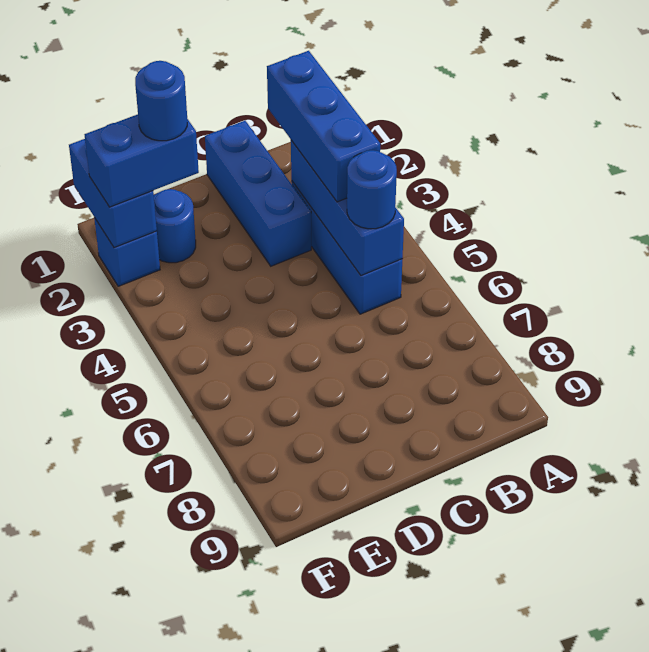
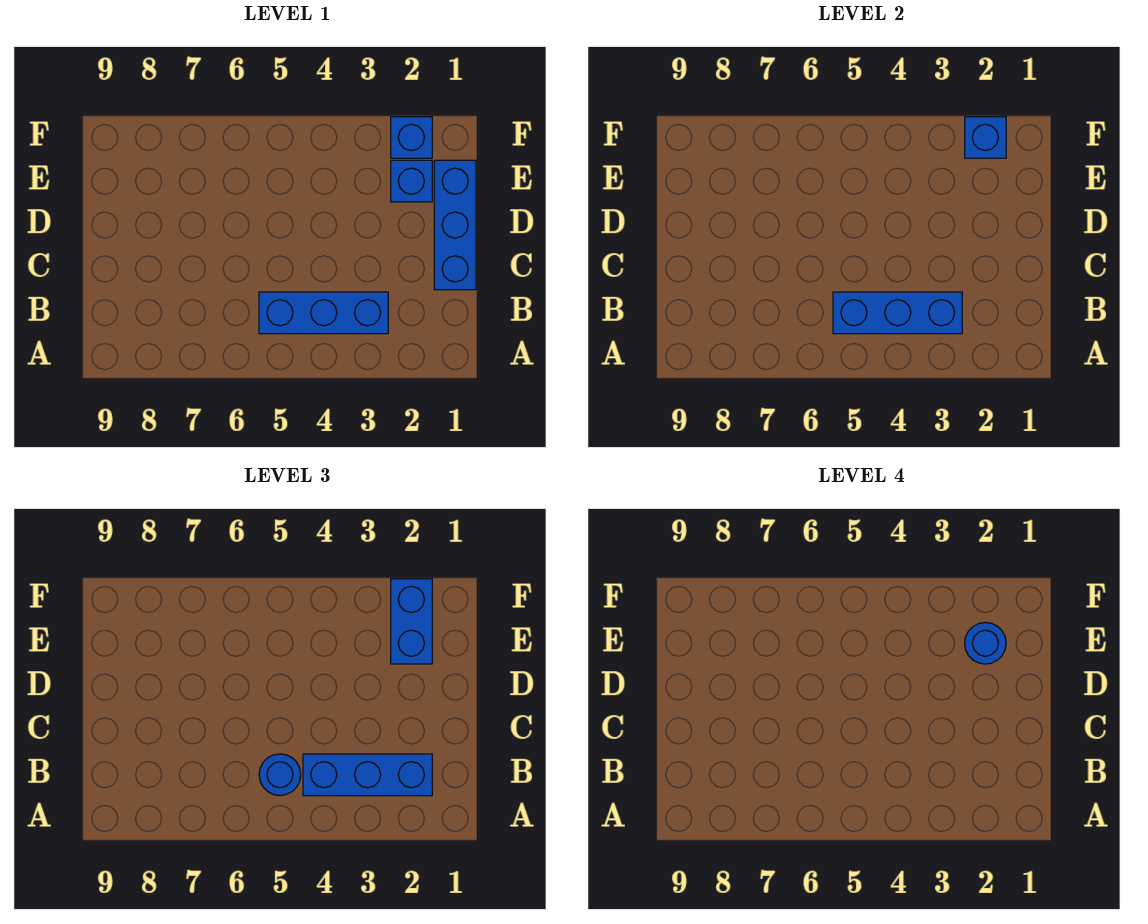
blue brick C1:C3 level 1 -> blue brick C1:E1 level 1
blue round brick E2 level 1 -> blue brick E2 level 1
blue brick F1:F2 level 2 -> blue brick F2 level 2

